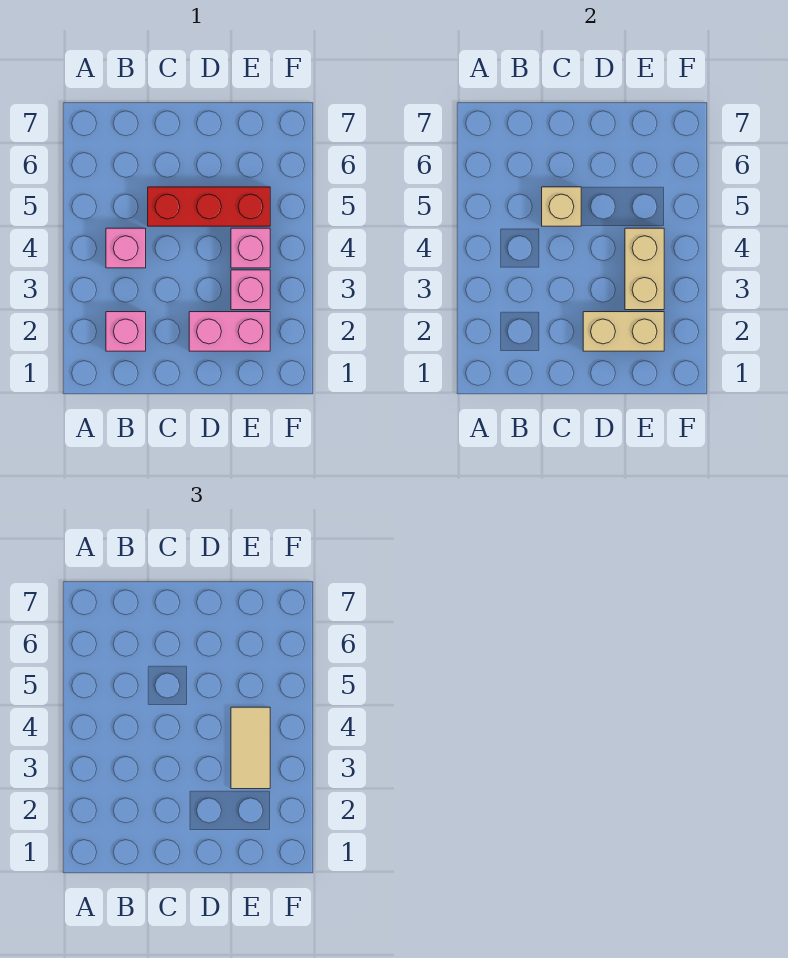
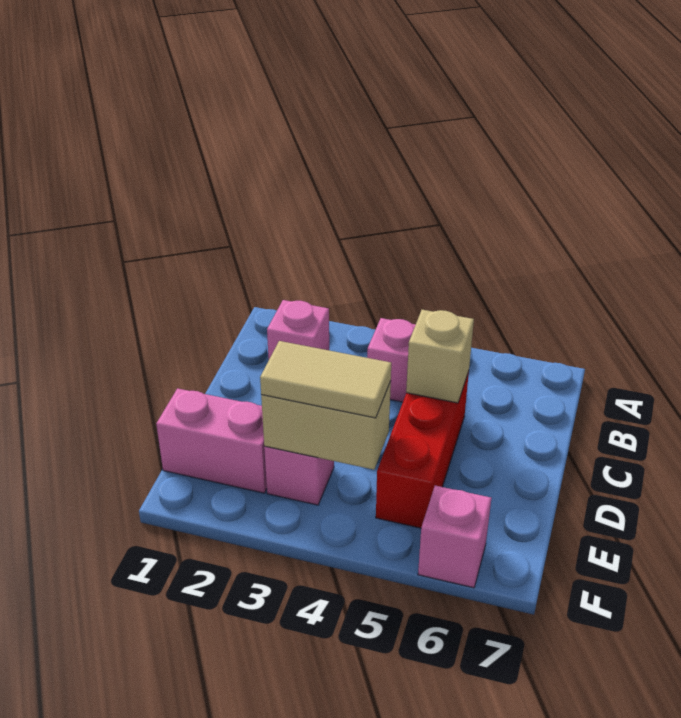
pink brick D2:E2 level 1 -> pink brick E1:E2 level 1
tan brick D2:E2 level 2 -> none
pink brick E4 level 1 -> pink brick F6 level 1

